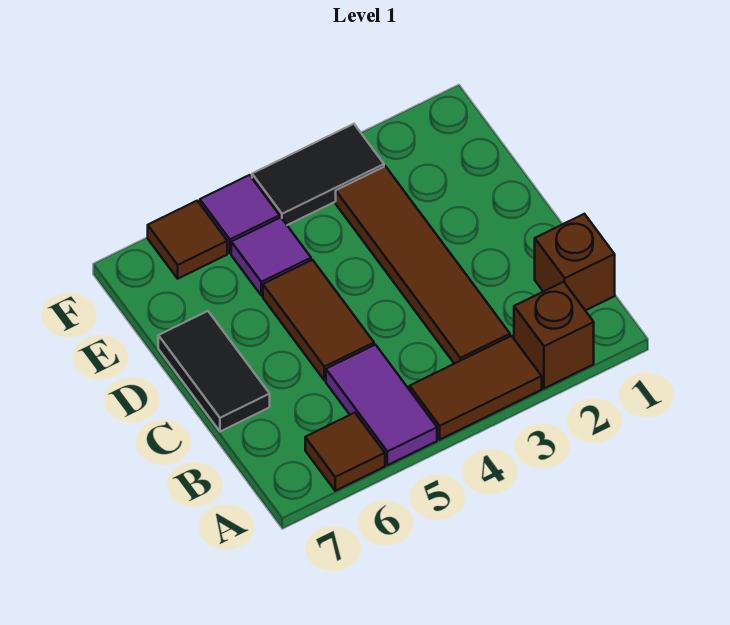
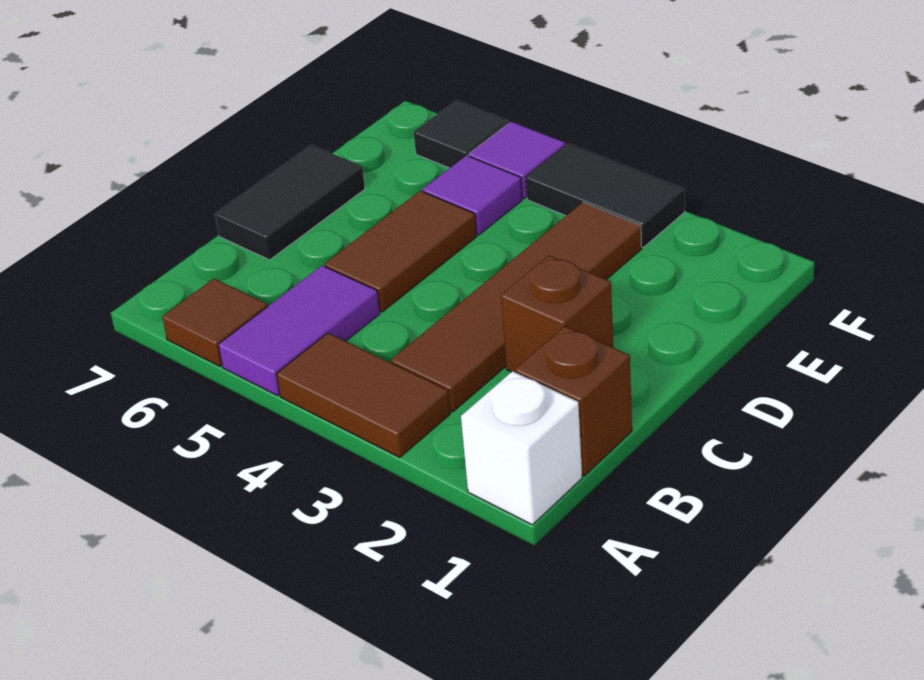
none -> white brick A1 level 1
brown brick A2 level 1 -> brown brick C2 level 1
brown tile F6 level 1 -> black tile F6 level 1

